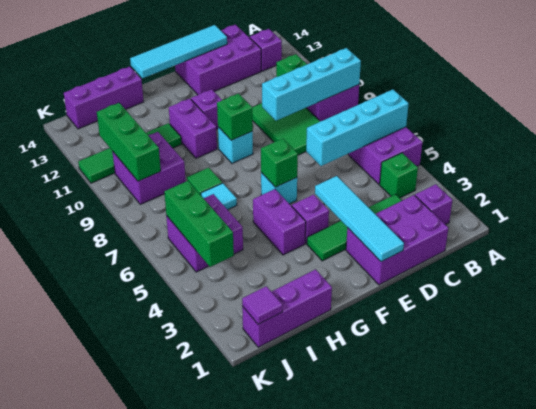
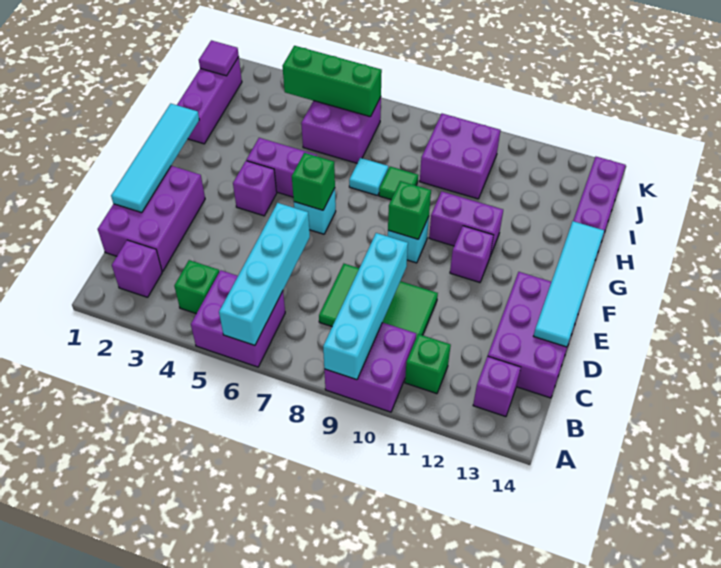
green tile C3:F3 level 1 -> none
cyan tile E1:E4 level 2 -> cyan tile D1:G1 level 2
green tile H11:K11 level 1 -> none
green brick J9:J11 level 2 -> none

